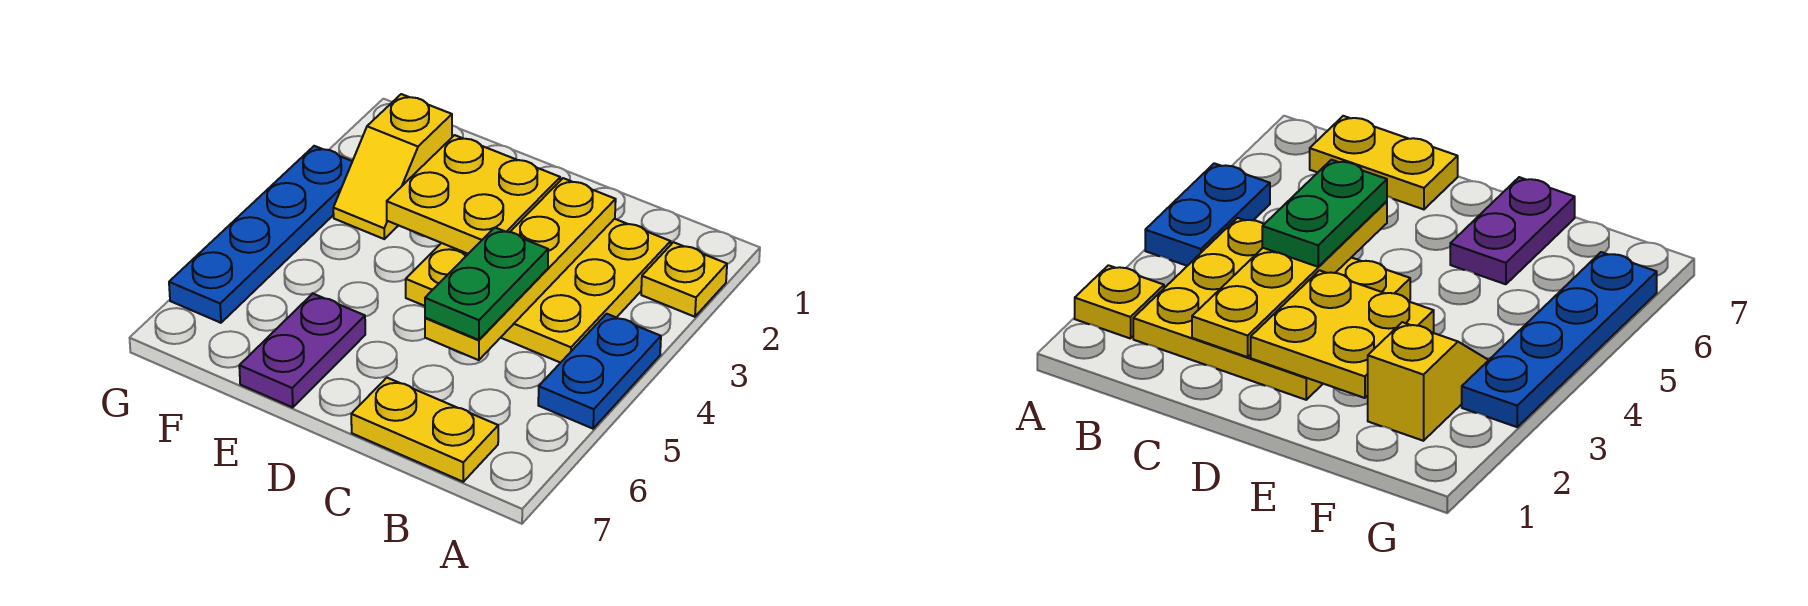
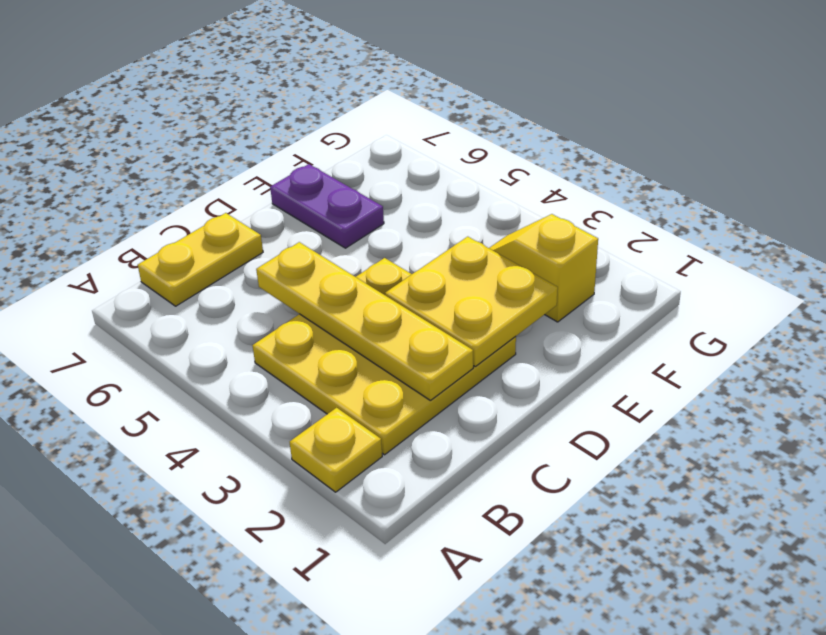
blue plate A4:A5 level 1 -> none
green plate C4:C5 level 3 -> none
blue plate G3:G6 level 1 -> none

